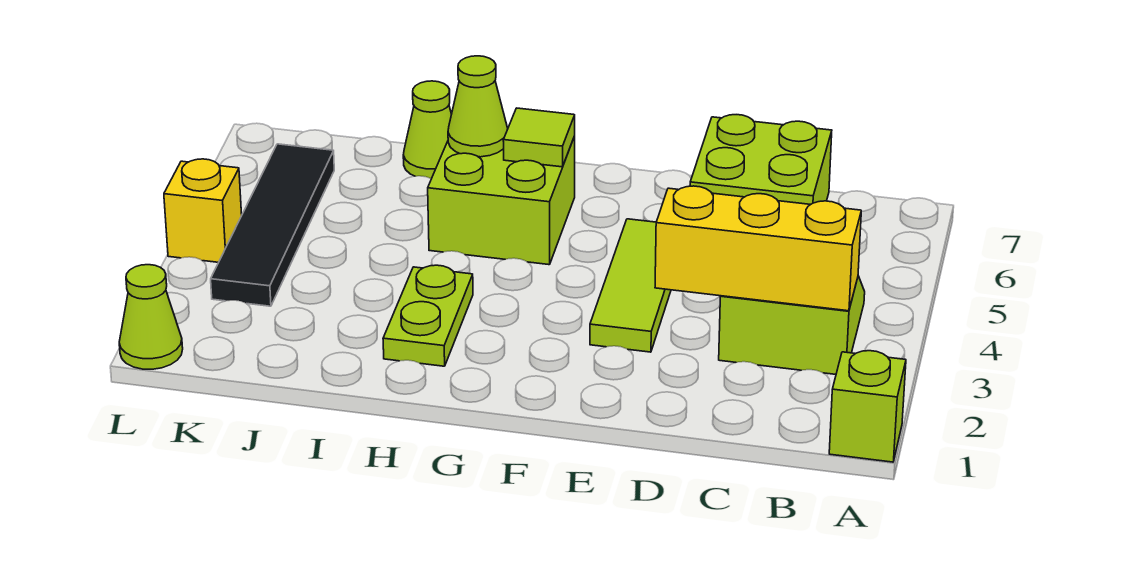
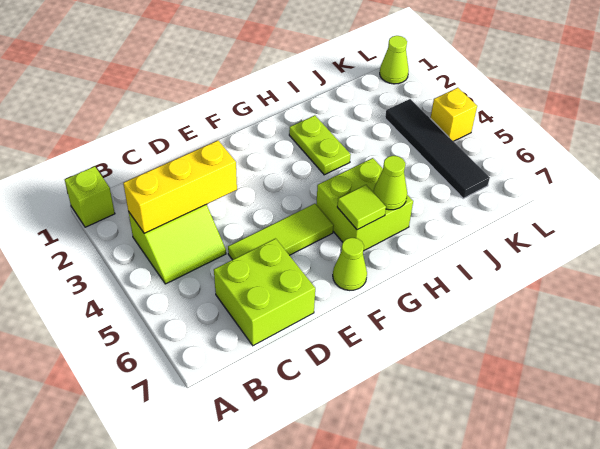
lime tile E3:E5 level 1 -> lime tile D5:F5 level 1
lime cone I7 level 1 -> lime cone F7 level 1

